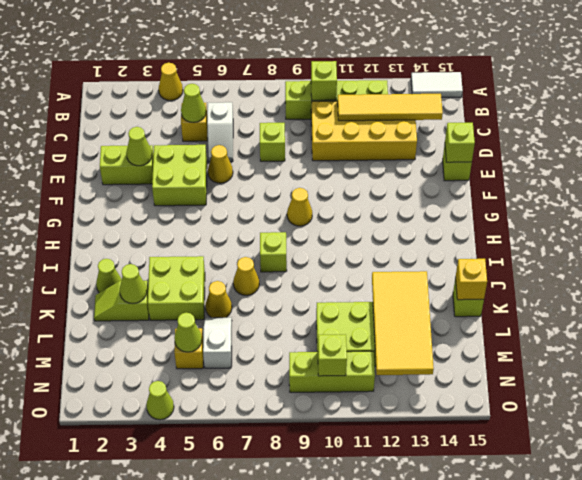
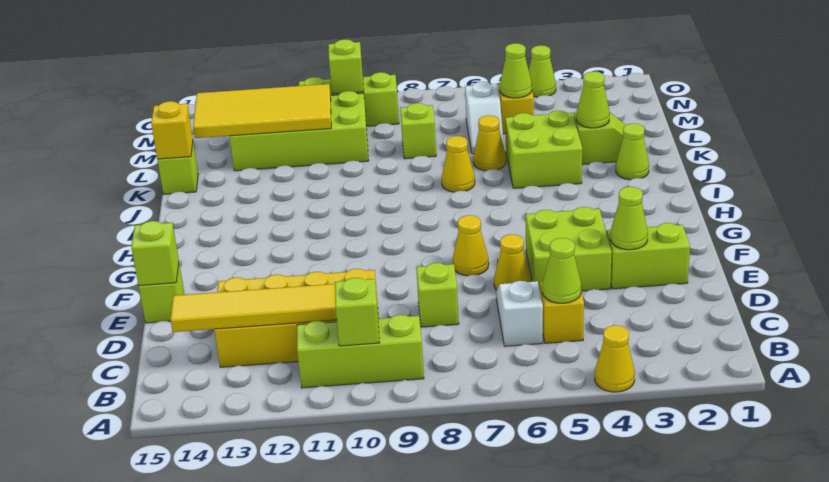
white tile A14:A15 level 1 -> none
lime brick B9:B12 level 1 -> lime brick B9:B11 level 1
yellow cone G9 level 1 -> yellow cone F7 level 1
lime brick I8 level 1 -> lime brick L8 level 1
yellow tile K12:N13 level 2 -> yellow tile L11:M14 level 2

